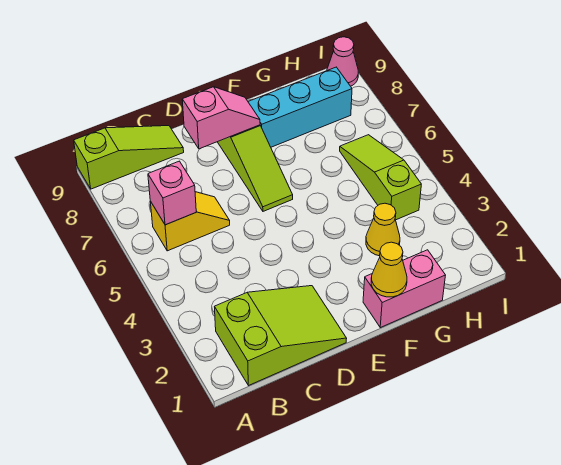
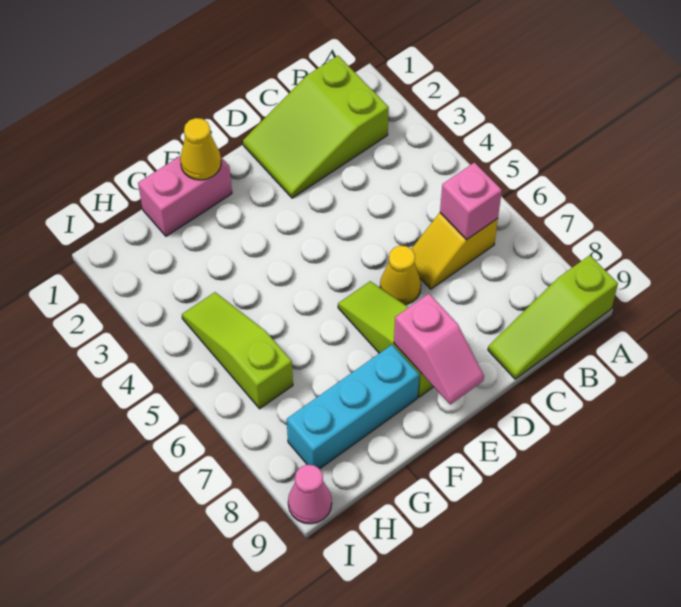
pink slope D8:E8 level 2 top D -> pink slope E8:E9 level 2 top 8
yellow cone G3 level 1 -> yellow cone D6 level 1
lime slope H4:H6 level 1 top 4 -> lime slope H4:H6 level 1 top 6

